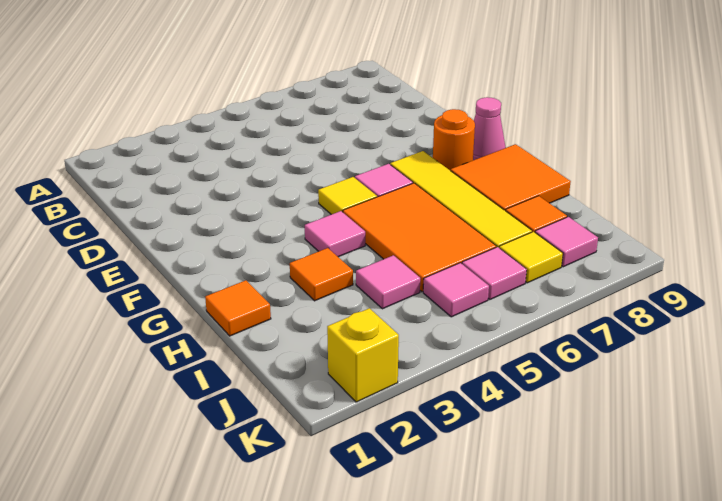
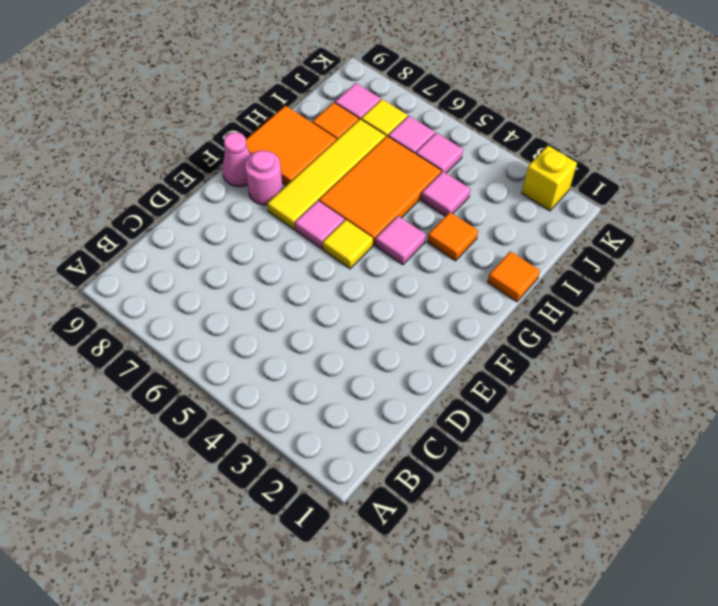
orange round brick F8 level 1 -> pink round brick F8 level 1

